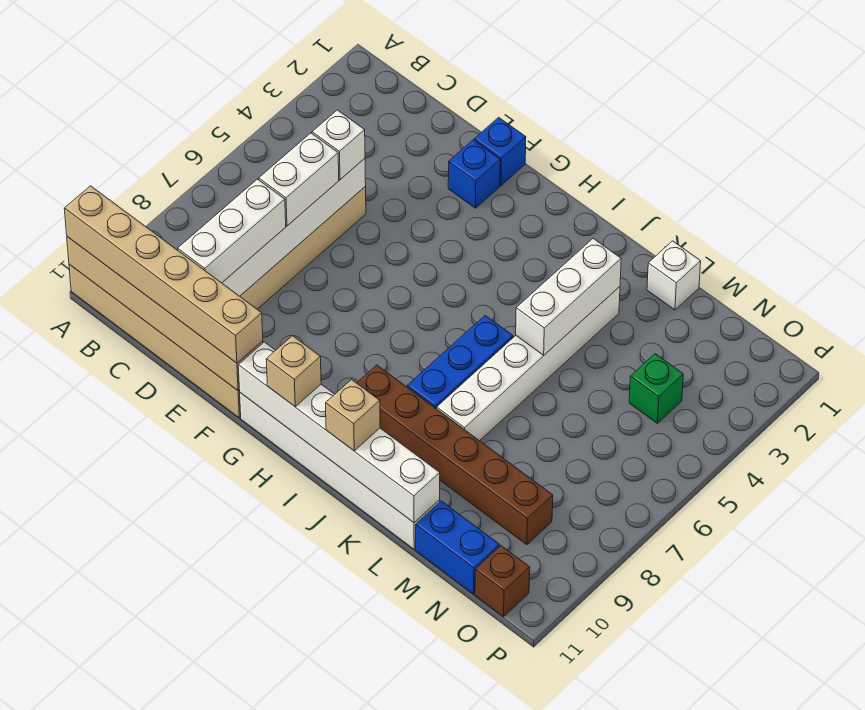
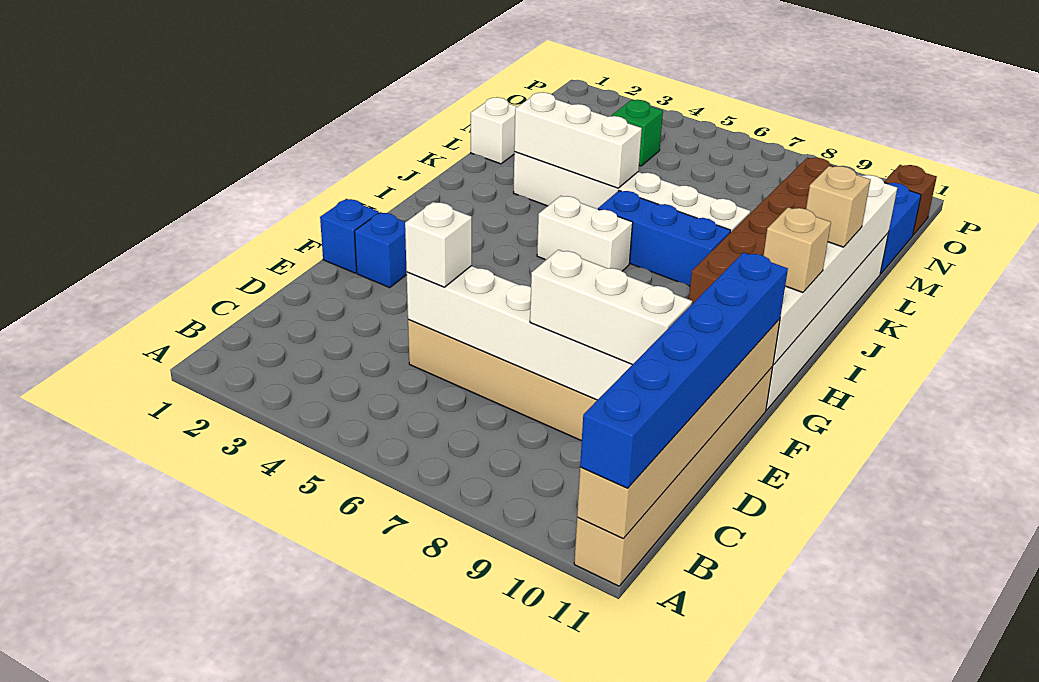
tan brick A11:F11 level 3 -> blue brick A11:F11 level 3
white brick D6:D7 level 3 -> white brick I5:I6 level 1

